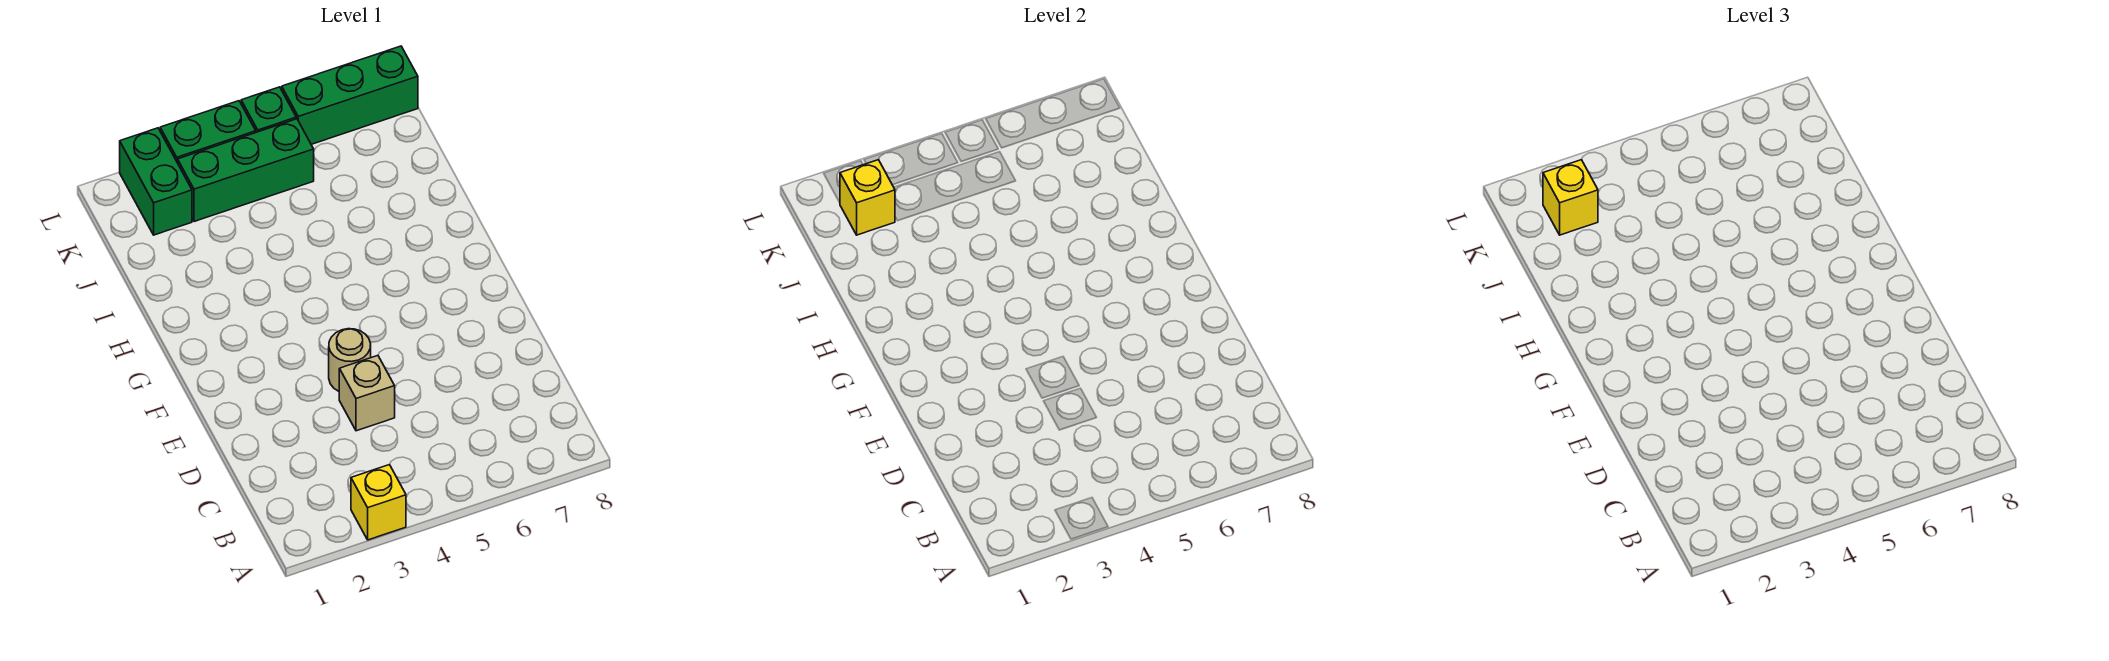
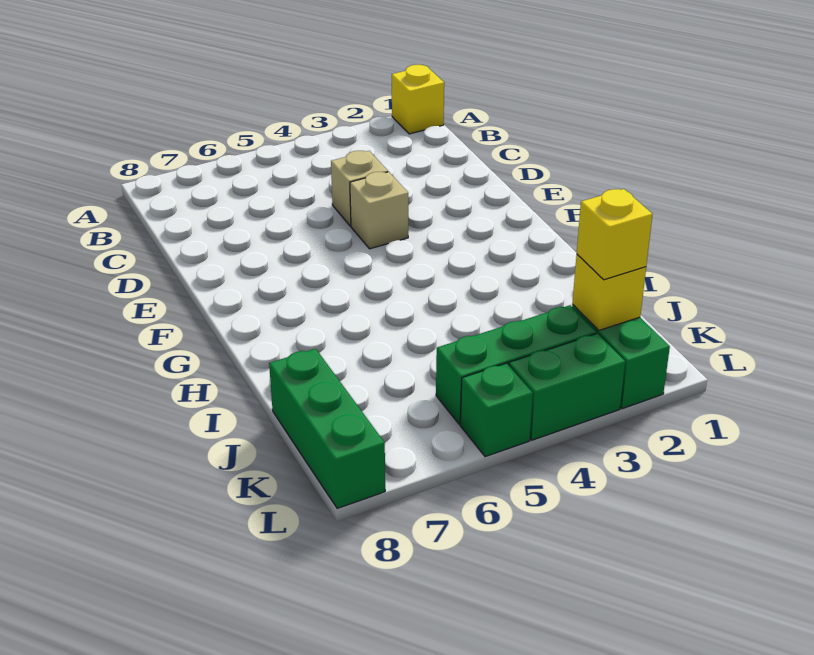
yellow brick A3 level 1 -> yellow brick A1 level 1
tan round brick E4 level 1 -> tan brick E4 level 1
green brick L6:L8 level 1 -> green brick J8:L8 level 1

